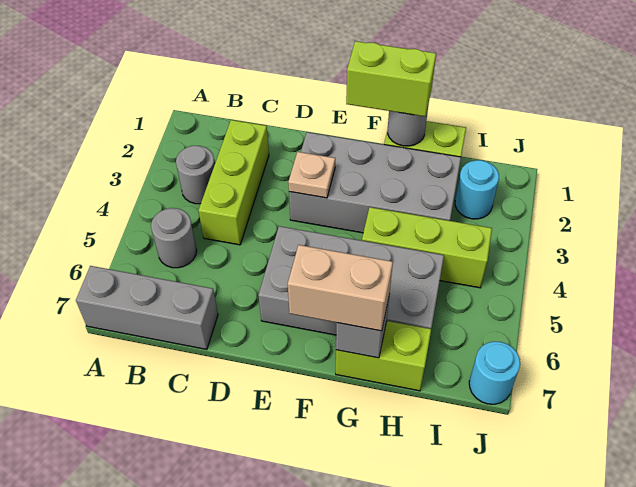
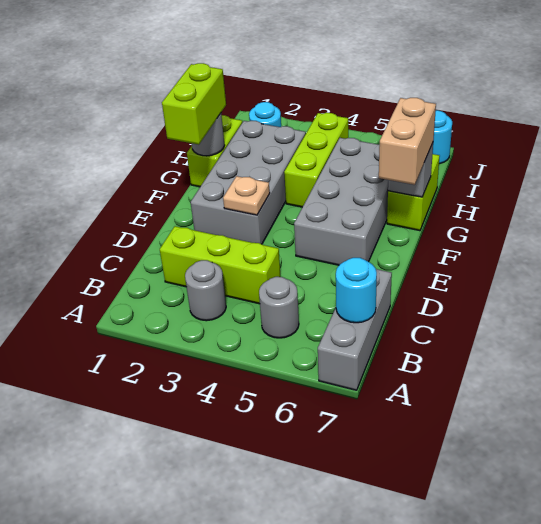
none -> cyan round brick B7 level 2

